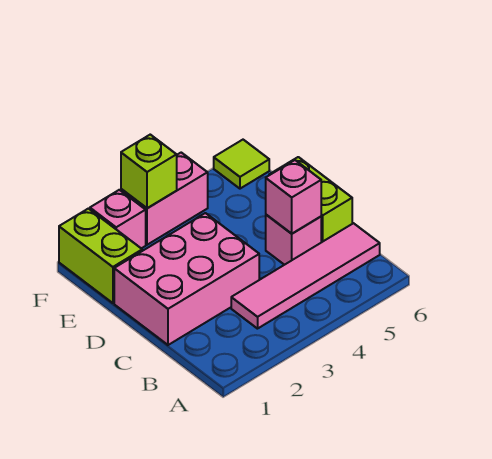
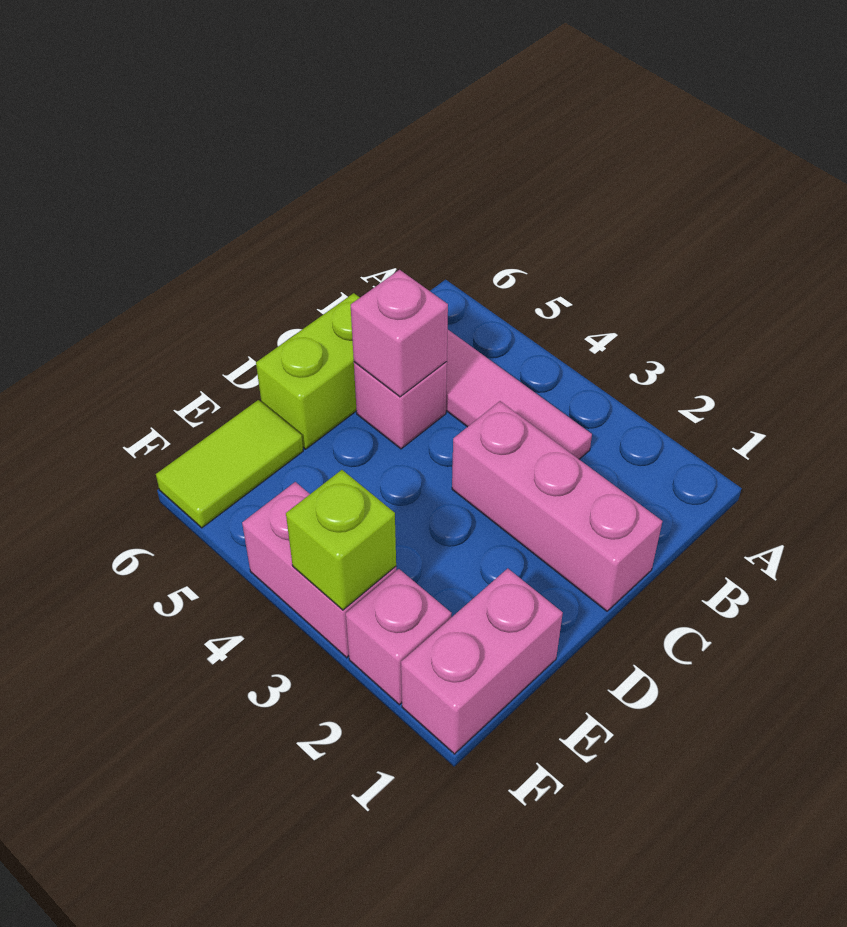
pink brick C1:D3 level 1 -> pink brick C1:C3 level 1
lime brick E1:F1 level 1 -> pink brick E1:F1 level 1
lime tile F6 level 1 -> lime tile E6:F6 level 1

